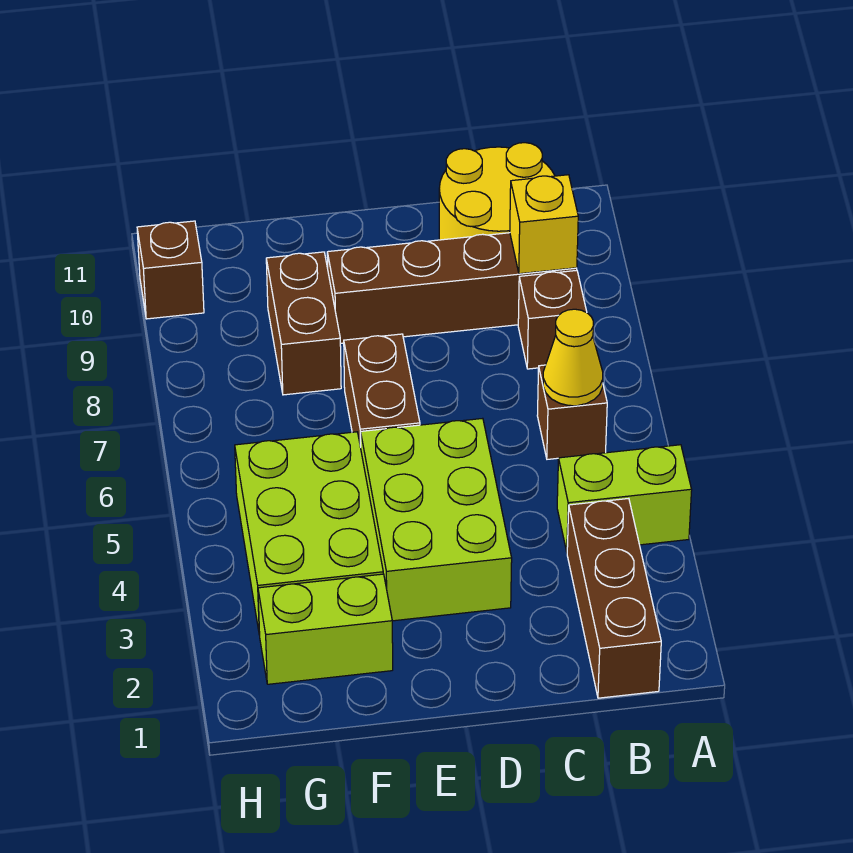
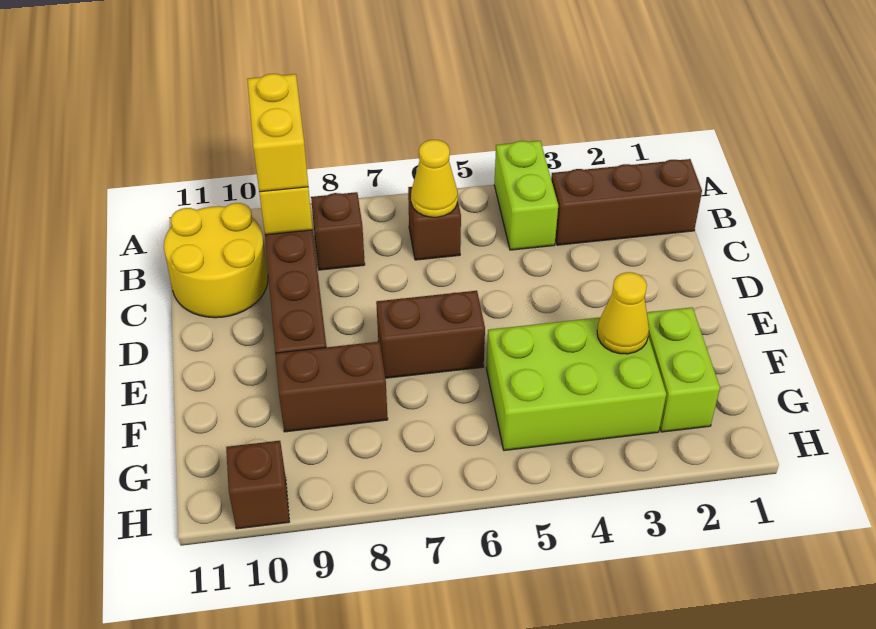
none -> yellow brick A9:B9 level 3
lime brick D3:E5 level 1 -> none
none -> yellow cone F3 level 2

